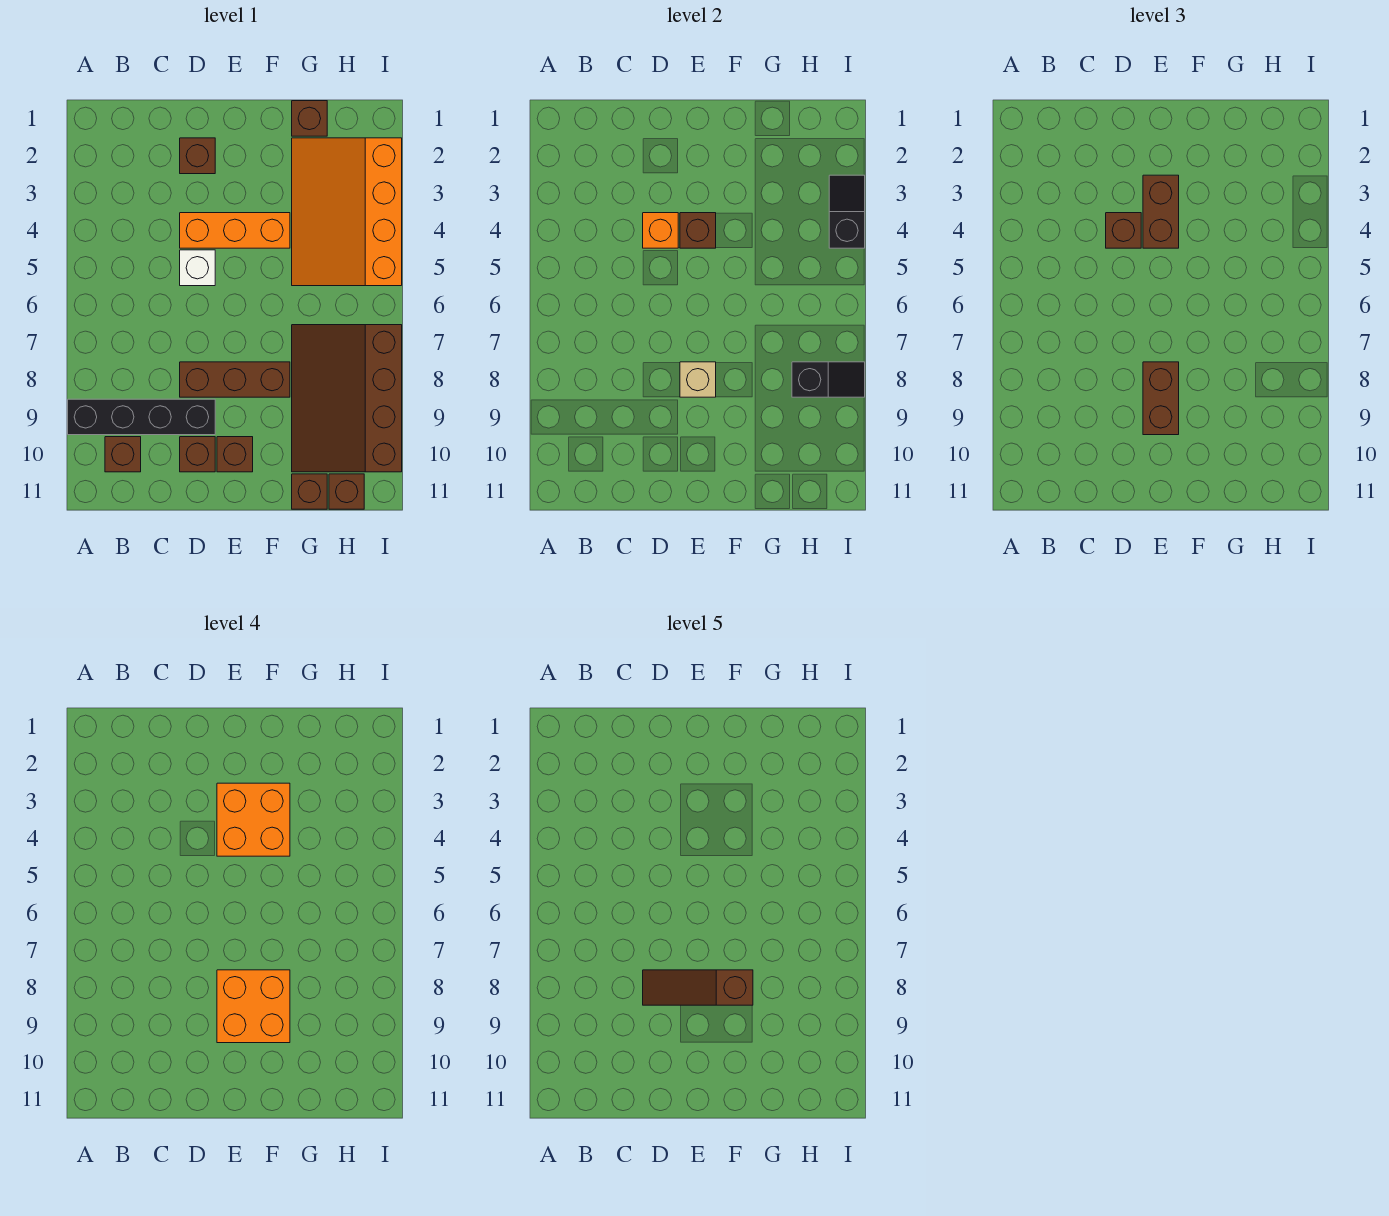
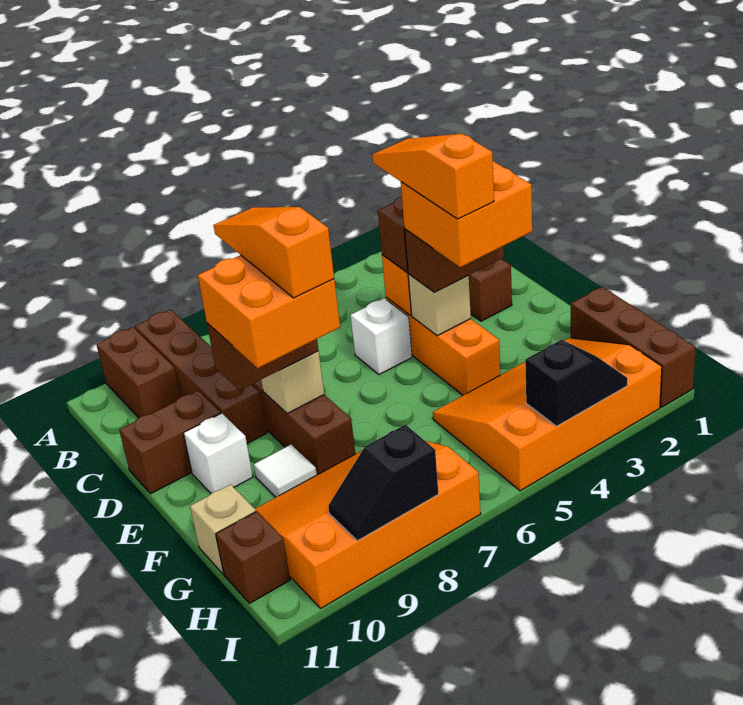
black brick A9:D9 level 1 -> brown brick A9:D9 level 1
brown brick B10 level 1 -> brown brick A10:B10 level 1
none -> orange slope D4:F4 level 5 top F
brown slope D8:F8 level 5 top F -> orange slope D8:F8 level 5 top F
brown brick D10 level 1 -> brown brick D10:D11 level 1
brown brick E4 level 2 -> tan brick E4 level 2
brown brick E10 level 1 -> white brick E10 level 1
none -> white tile F9 level 1
brown brick G1 level 1 -> brown brick G1:I1 level 1
brown slope G7:I10 level 1 top I -> orange slope G7:I10 level 1 top I
brown brick G11 level 1 -> tan brick G11 level 1
black slope H8:I8 level 2 top H -> black slope I8:I9 level 2 top 8

